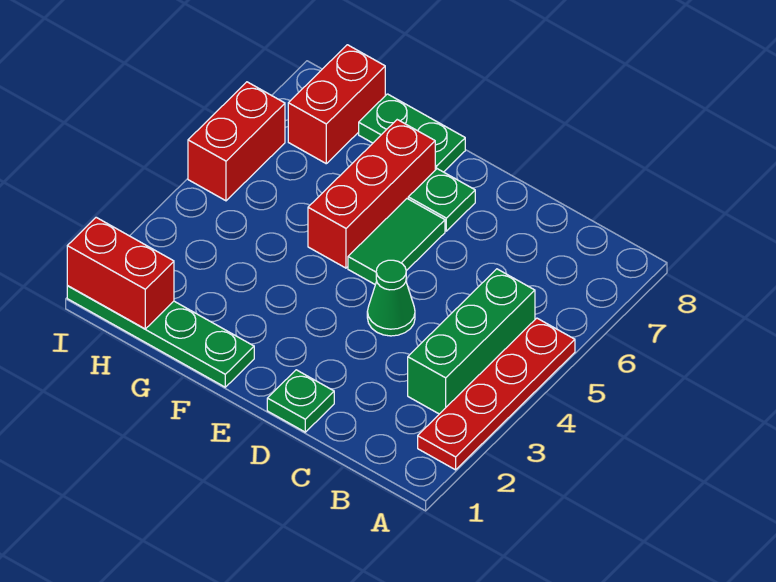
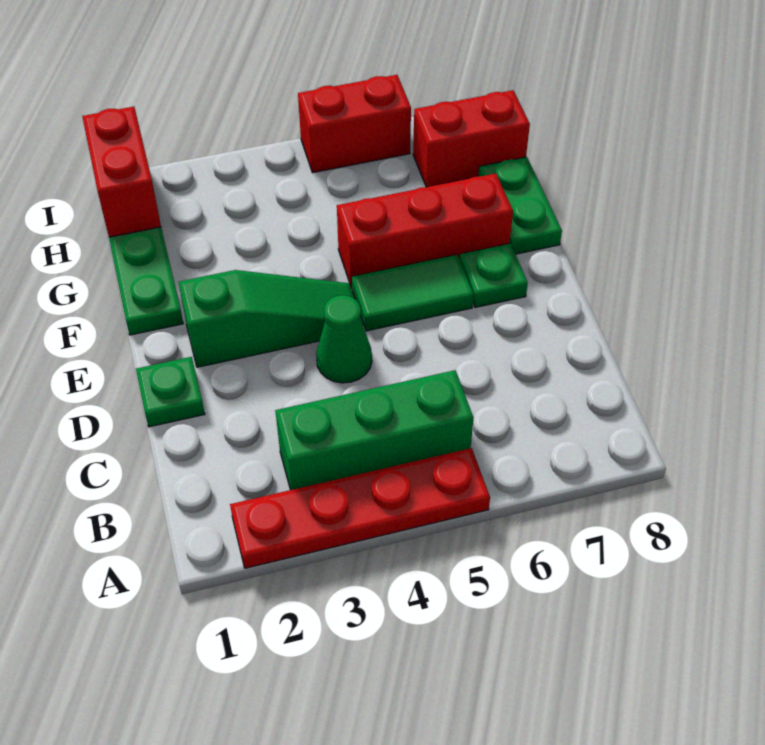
none -> green slope E2:E4 level 1 top 2

